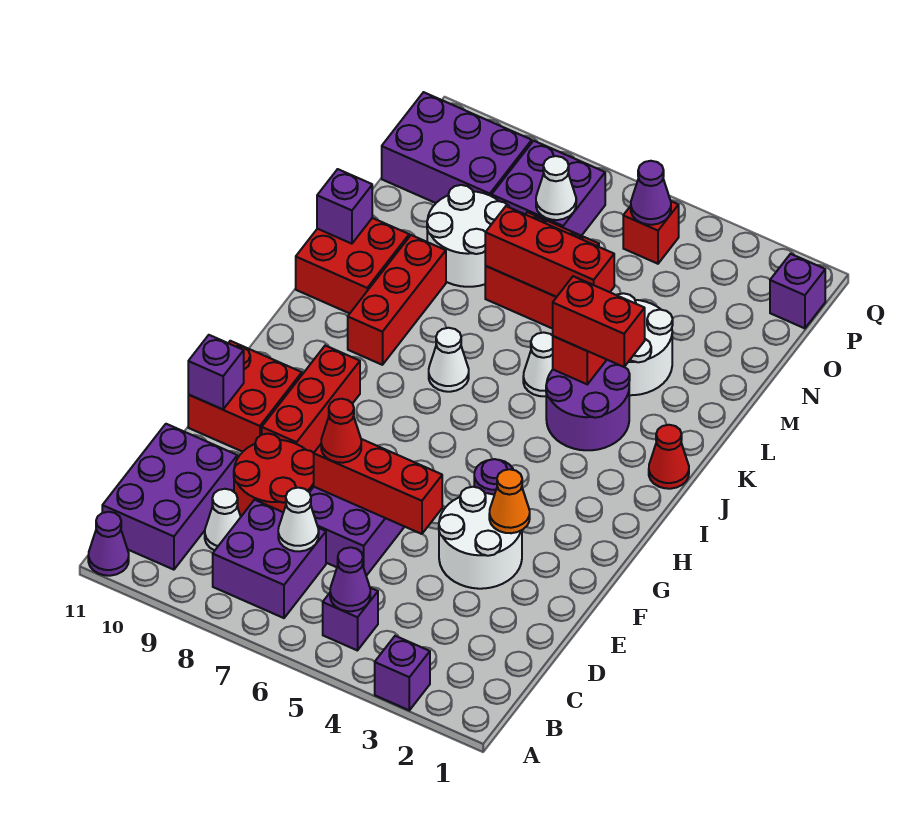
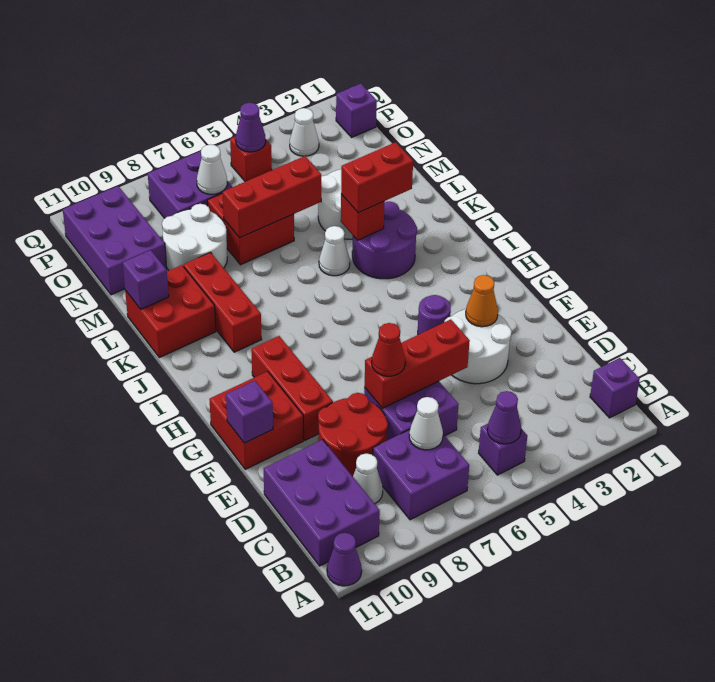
purple brick A3 level 1 -> purple brick B1 level 1
red cone J1 level 1 -> none
white cone J7 level 1 -> white cone P3 level 1
purple brick O9:P11 level 1 -> purple brick N10:P11 level 1

